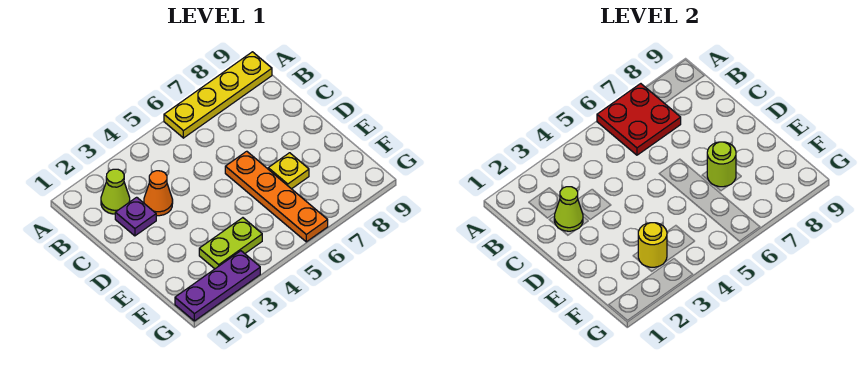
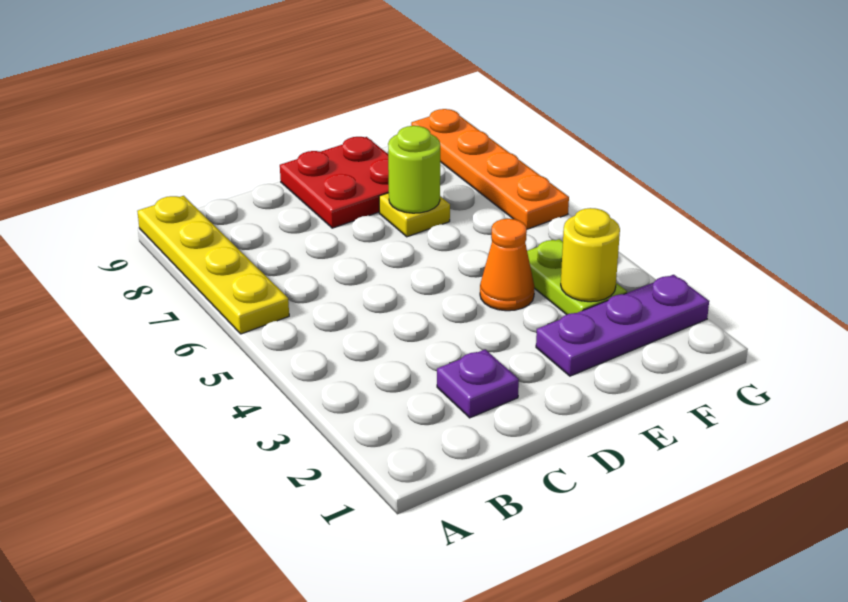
red plate A6:B7 level 2 -> red plate D8:E9 level 1
lime cone B2 level 1 -> none
lime cone C2 level 2 -> none
orange cone C3 level 1 -> orange cone E4 level 1
orange plate D6:G6 level 1 -> orange plate G6:G9 level 1
purple plate G1:G3 level 1 -> purple plate E2:G2 level 1

